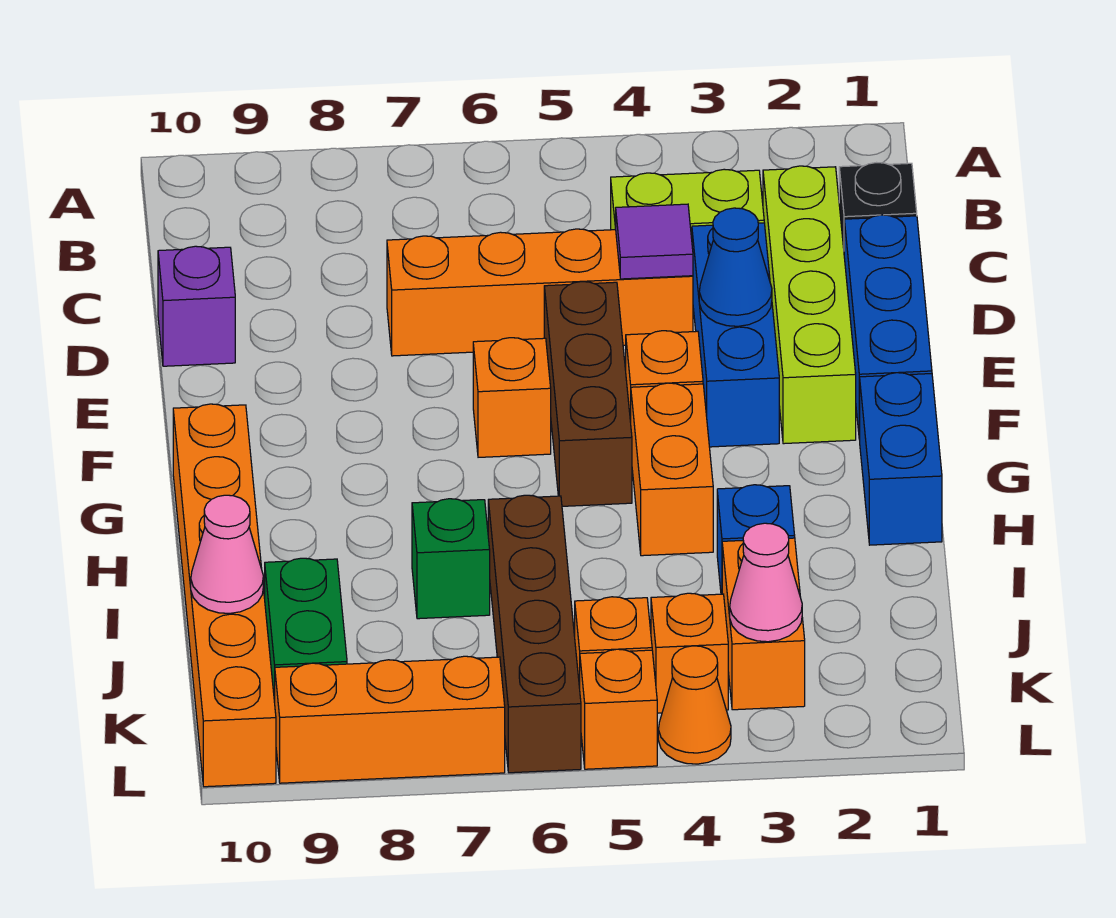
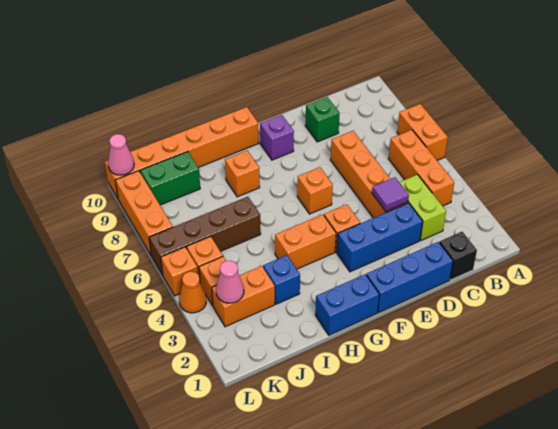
none -> orange brick A6:A7 level 1
none -> orange brick B4:B6 level 1
lime brick C2:F2 level 1 -> none
purple brick D10 level 1 -> purple brick F9 level 1
blue cone E3 level 2 -> none
brown brick E5:G5 level 1 -> none
none -> orange brick H8 level 1
green brick I7 level 1 -> green brick D9 level 1
pink cone J10 level 2 -> pink cone L10 level 2

